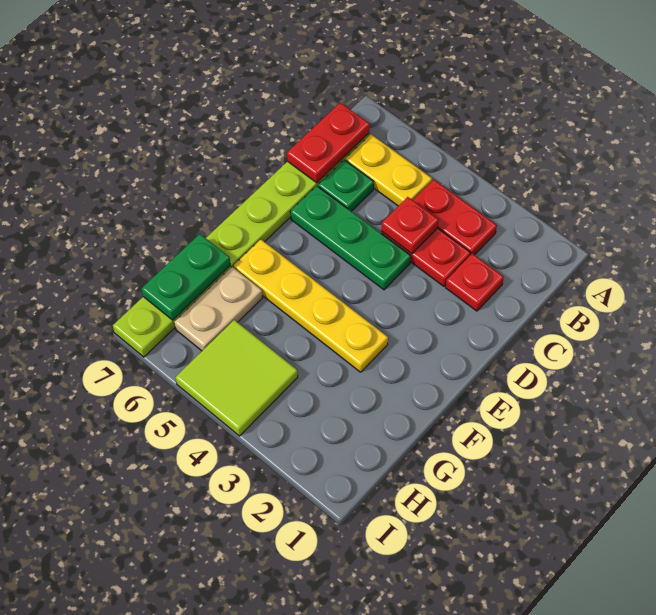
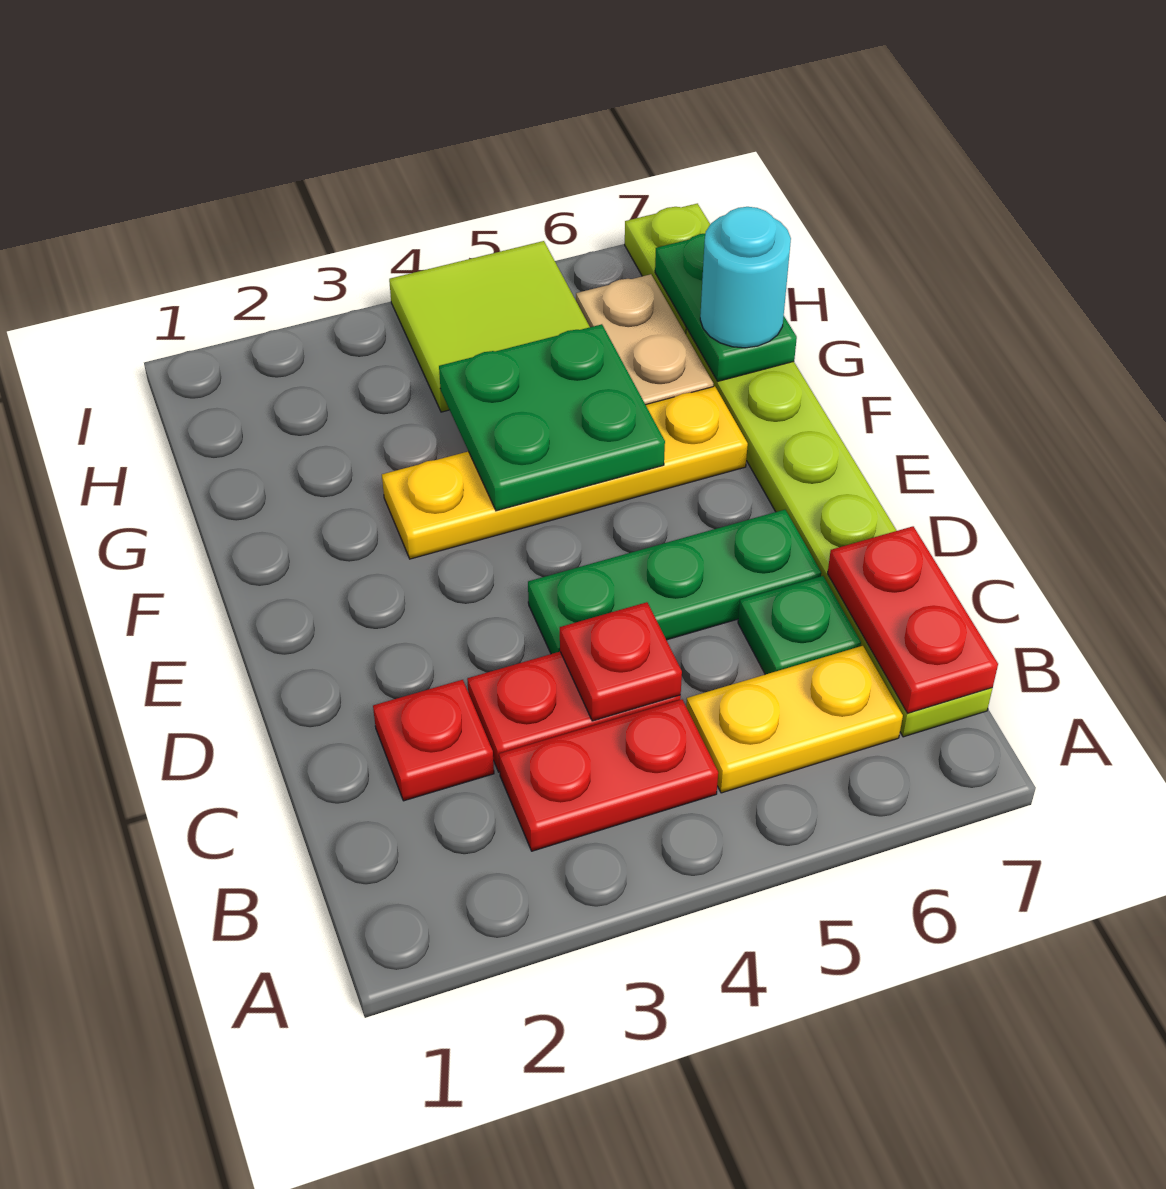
none -> green plate F4:G5 level 2
none -> cyan round brick G7 level 3

